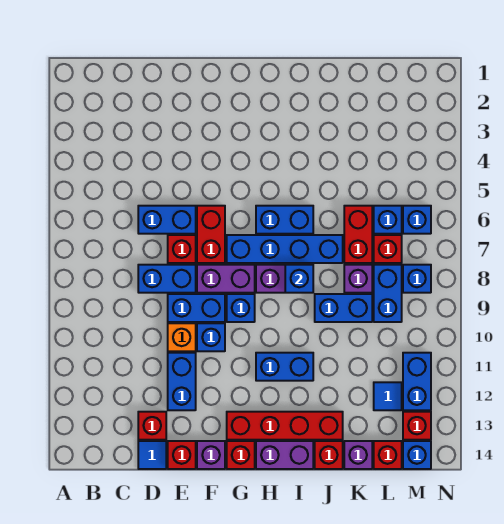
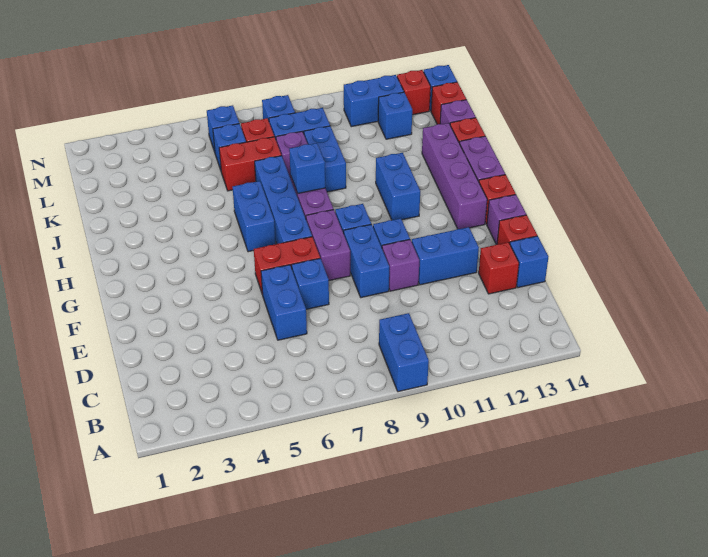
blue brick D8:E8 level 1 -> blue brick A9:B9 level 1
blue tile D14 level 1 -> blue brick D14 level 1
red brick E7 level 1 -> blue brick E7 level 1
orange brick E10 level 1 -> purple brick E10 level 1
red brick G13:J13 level 1 -> purple brick G13:J13 level 1
blue tile L12 level 1 -> blue brick L12 level 1

